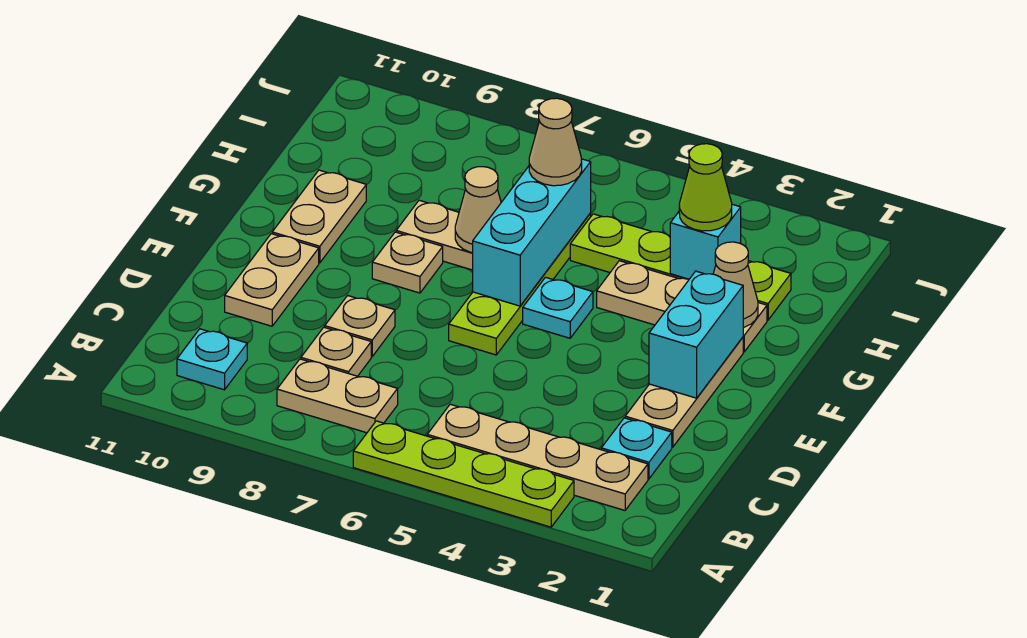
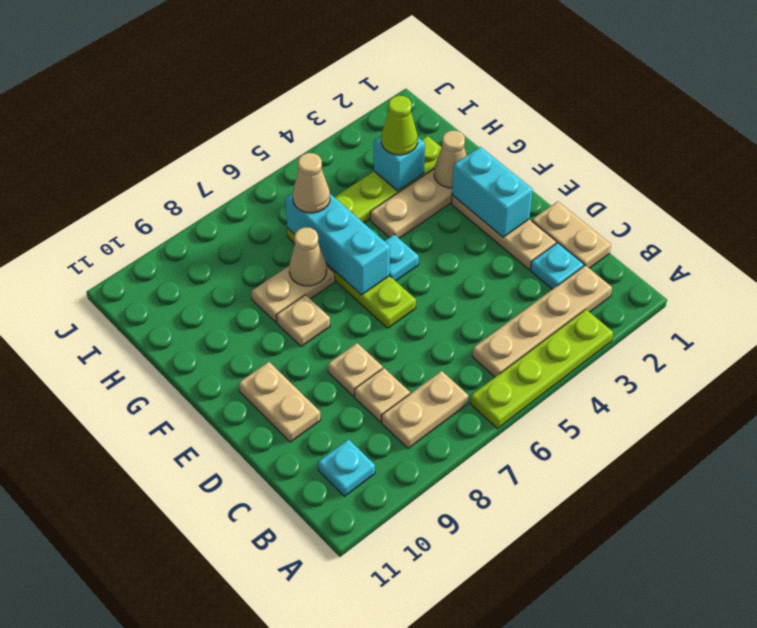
tan plate F10:G10 level 1 -> tan plate C1:D1 level 1

